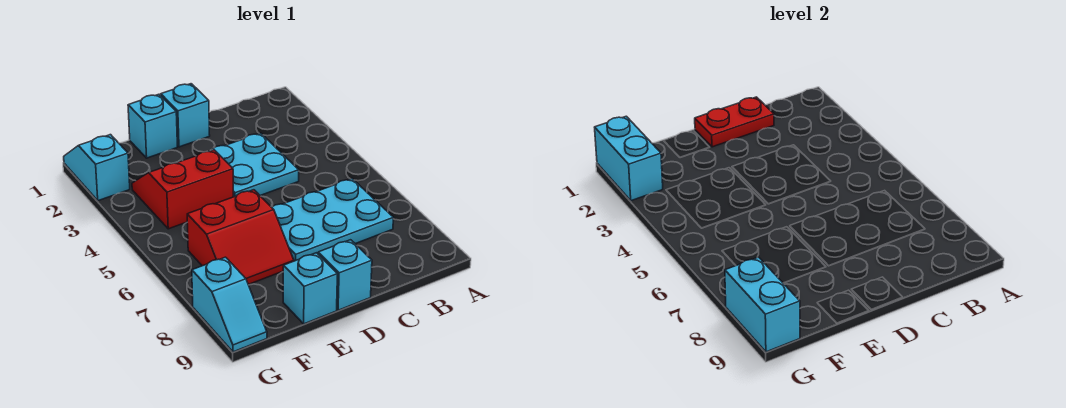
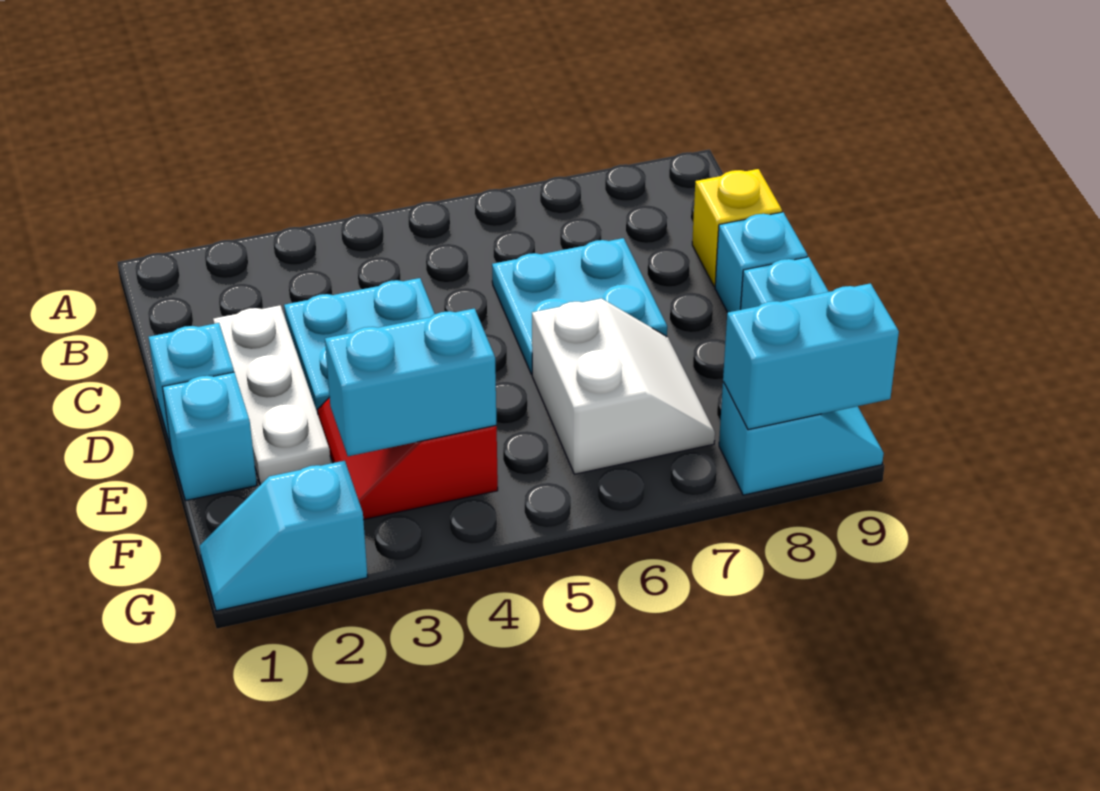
cyan plate B6:D7 level 1 -> cyan plate C6:D7 level 1
red plate C1:D1 level 2 -> none
none -> white plate C2:E2 level 1
none -> yellow brick C9 level 1
red slope E6:F7 level 1 top 6 -> white slope E6:F7 level 1 top 6
cyan brick G1:G2 level 2 -> cyan brick F3:F4 level 2

